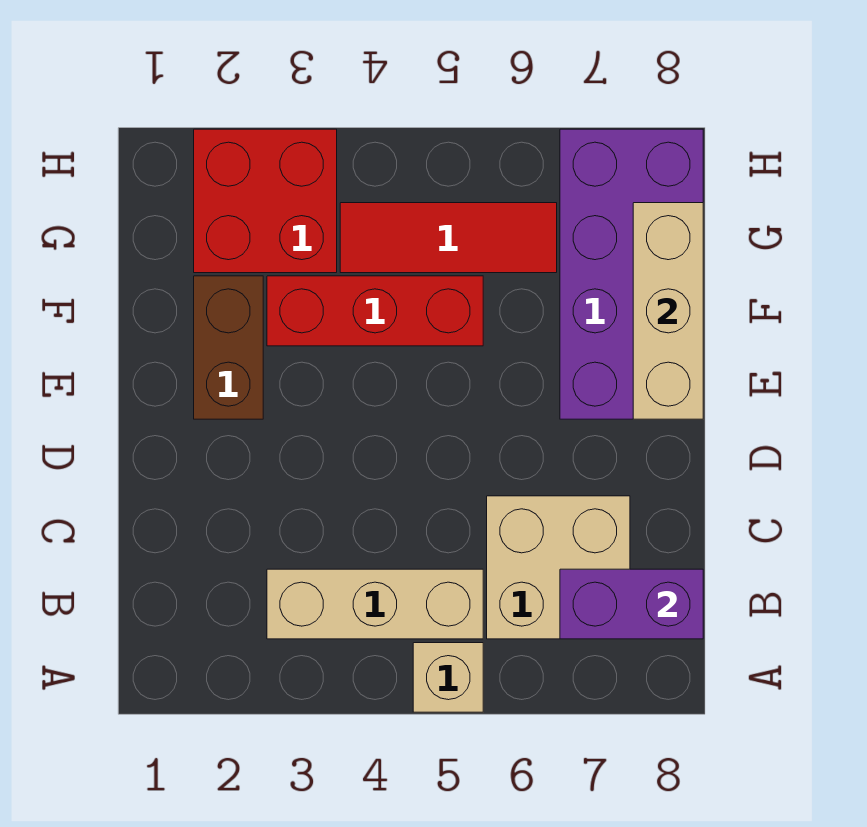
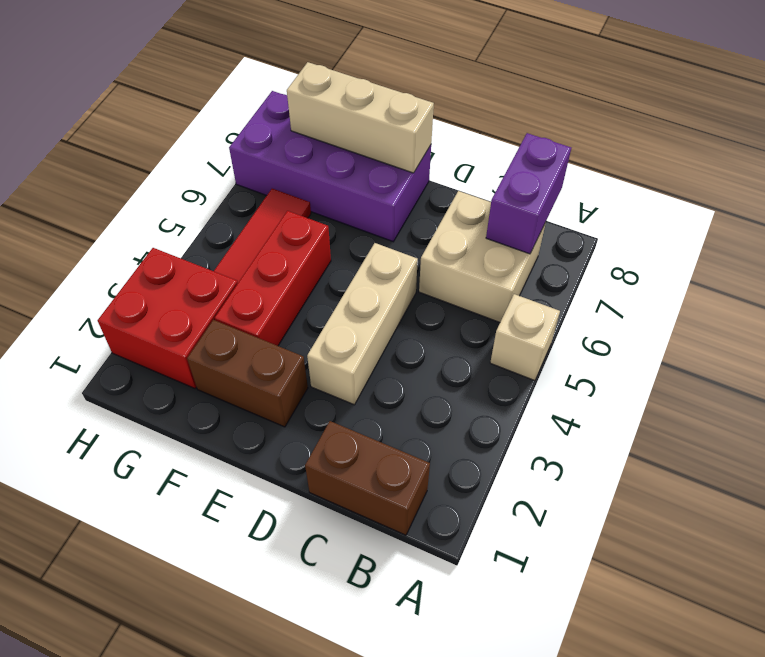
none -> brown brick B1:C1 level 1
tan brick B3:B5 level 1 -> tan brick D3:D5 level 1

